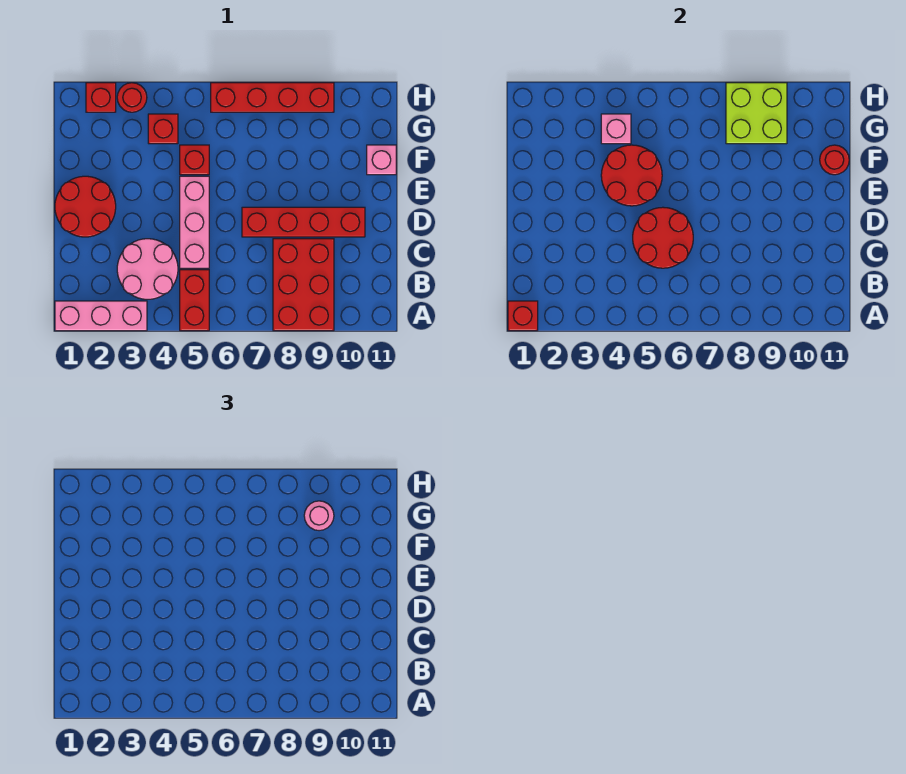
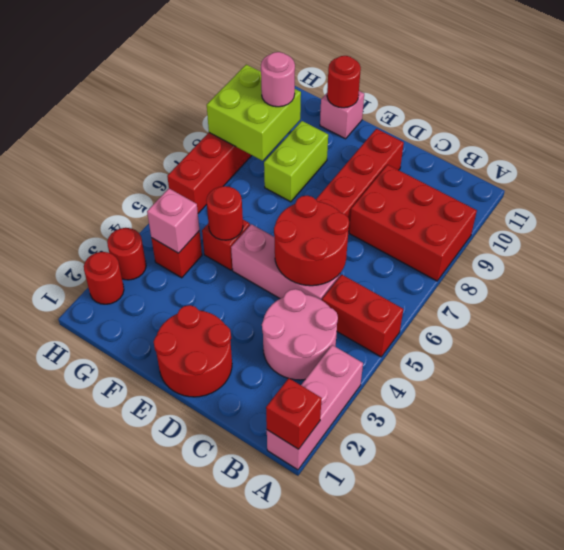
red round brick E4:F5 level 2 -> red round brick F5 level 2
none -> lime brick F8:F9 level 1
red brick H2 level 1 -> red round brick H2 level 1

